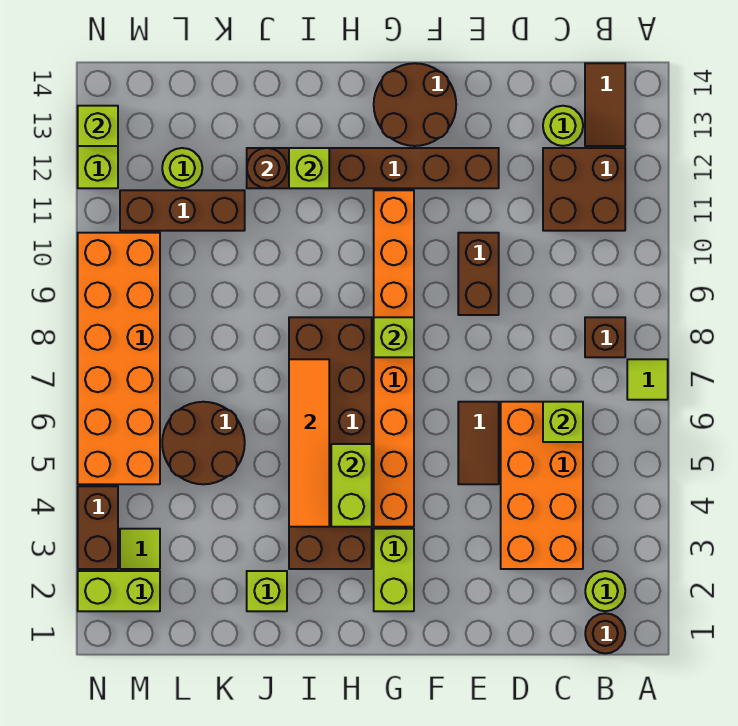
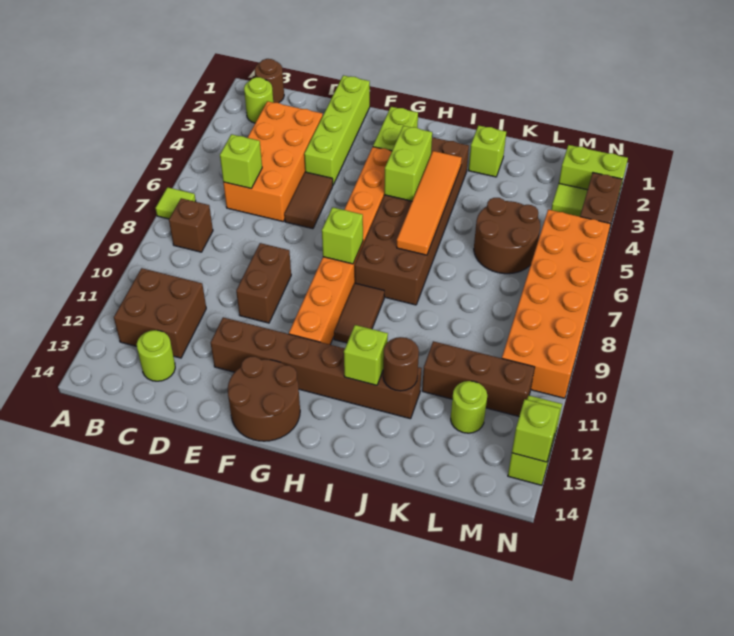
brown tile B13:B14 level 1 -> brown tile H9:H10 level 1
none -> lime brick E1:E4 level 1

